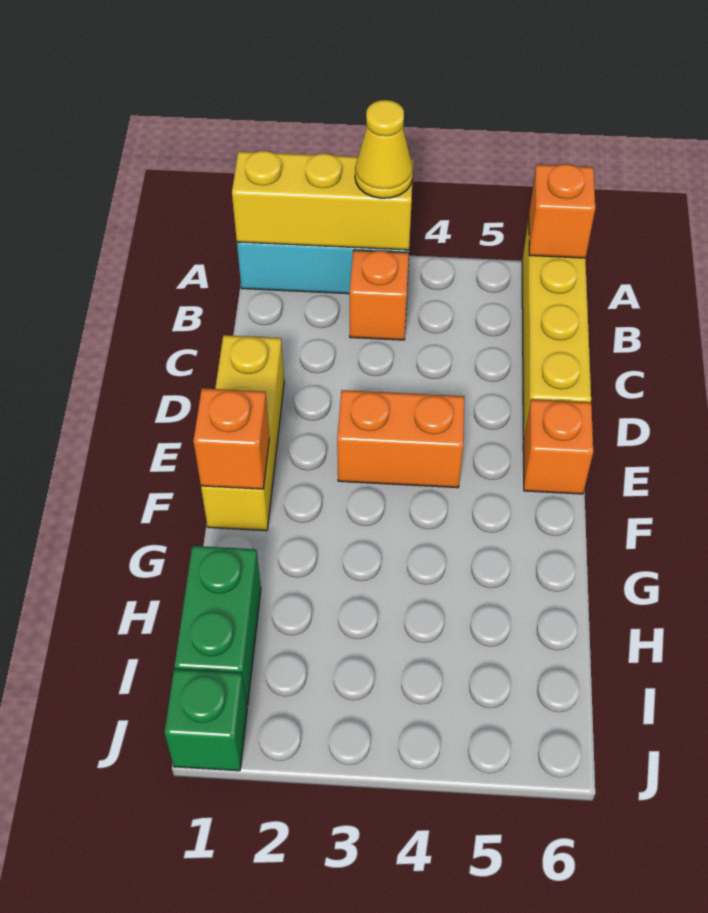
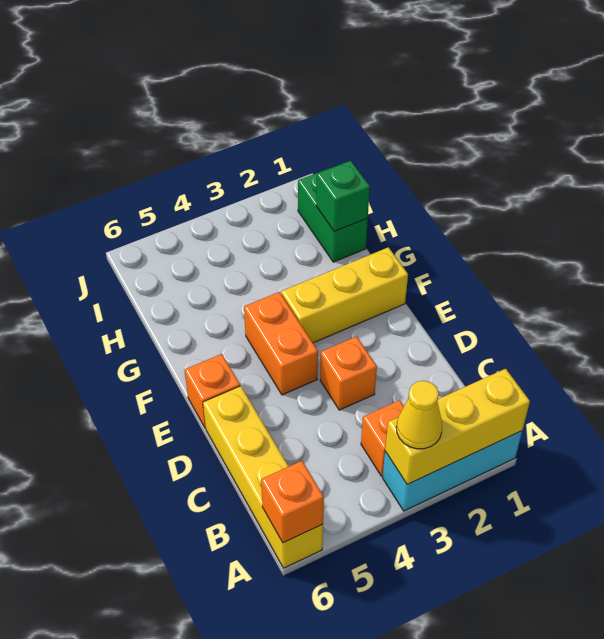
yellow brick D1:F1 level 1 -> yellow brick F1:F3 level 1
orange brick E3:E4 level 1 -> orange brick E4:F4 level 1
orange brick F1 level 2 -> orange brick D3 level 1
green brick J1 level 1 -> green brick H1 level 2

